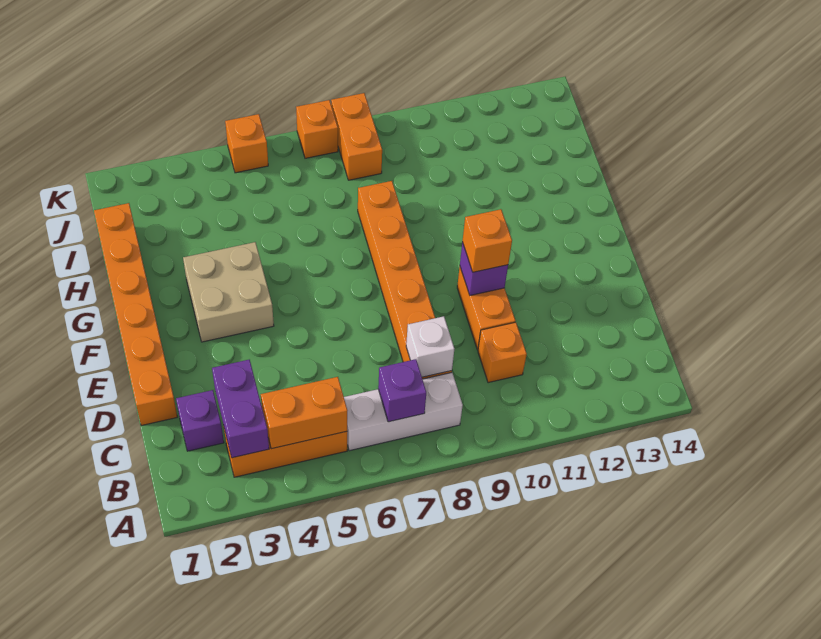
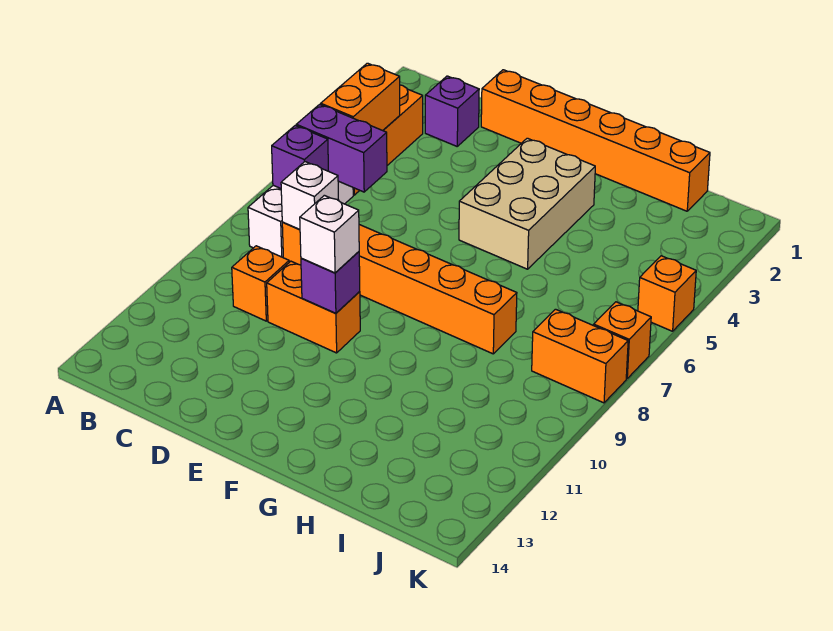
purple brick B3:C3 level 2 -> purple brick B6:C6 level 2
orange brick E10 level 3 -> white brick E10 level 3
tan brick F3:G4 level 1 -> tan brick F3:G5 level 1

